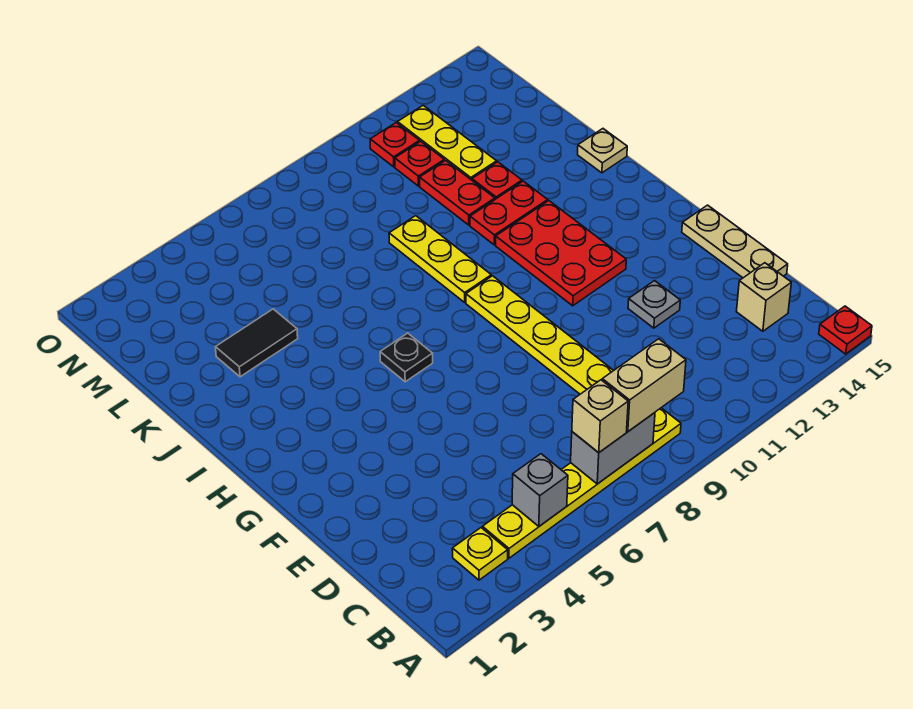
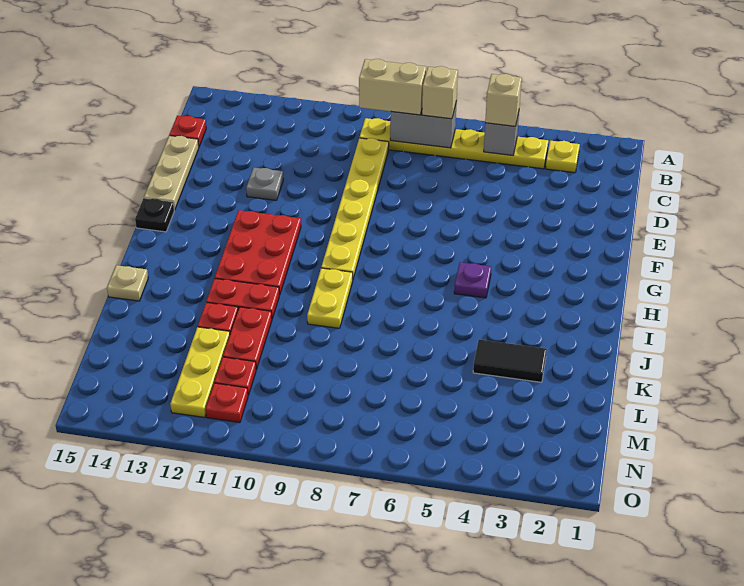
red plate A15 level 1 -> red plate C15 level 1
tan brick C14 level 1 -> tan brick B5 level 3
none -> purple plate H5 level 1
black plate H6 level 1 -> black plate G15 level 1
yellow plate I9:K9 level 1 -> yellow plate I9:J9 level 1

